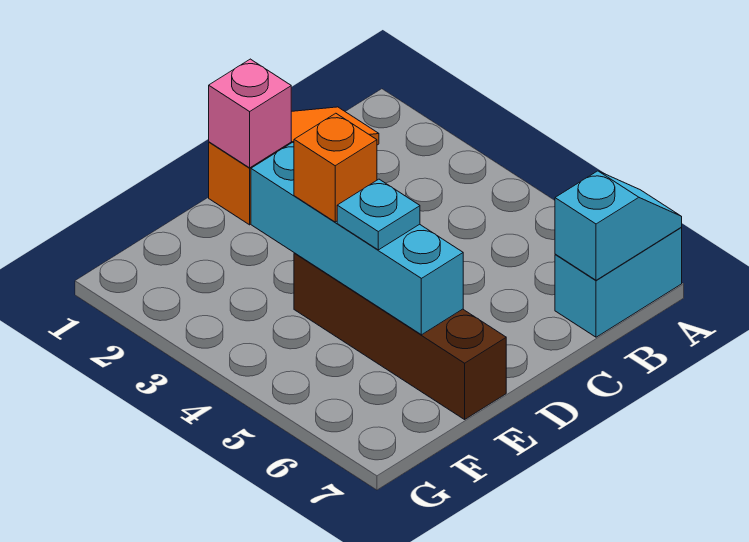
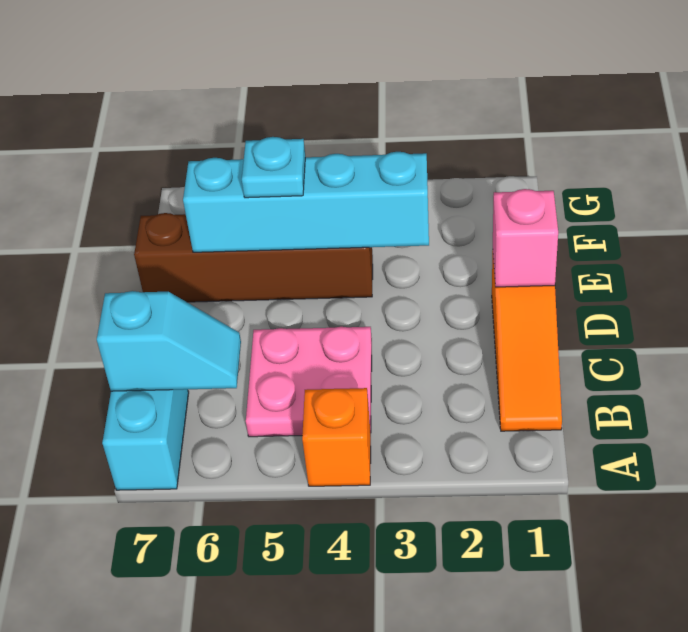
cyan slope A7:B7 level 2 top B -> cyan slope B6:B7 level 2 top 7
none -> pink plate B4:C5 level 1
orange brick E4 level 3 -> orange brick A4 level 1

